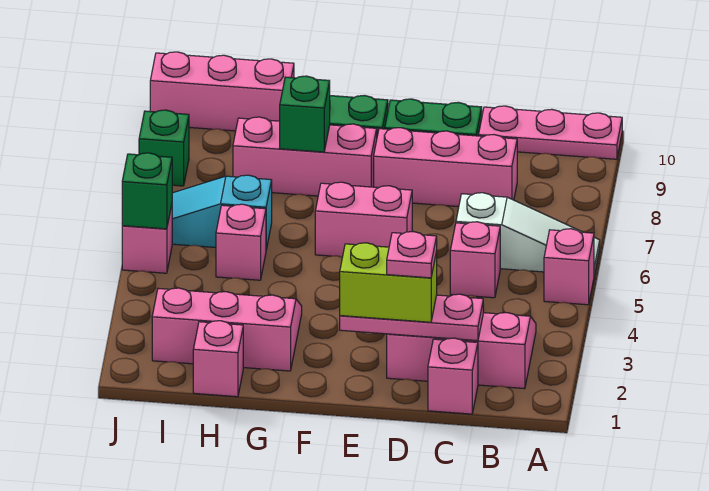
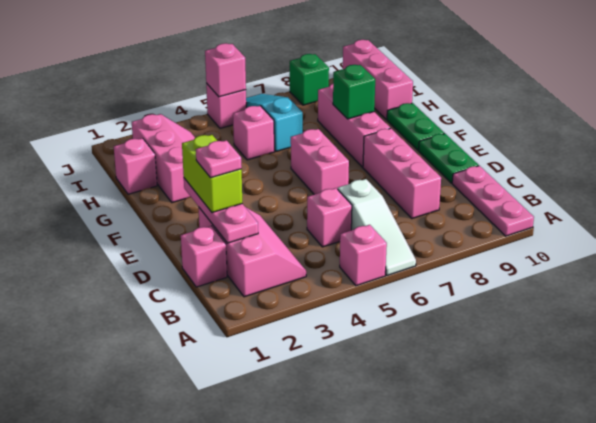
green brick J5 level 2 -> pink brick J5 level 2

